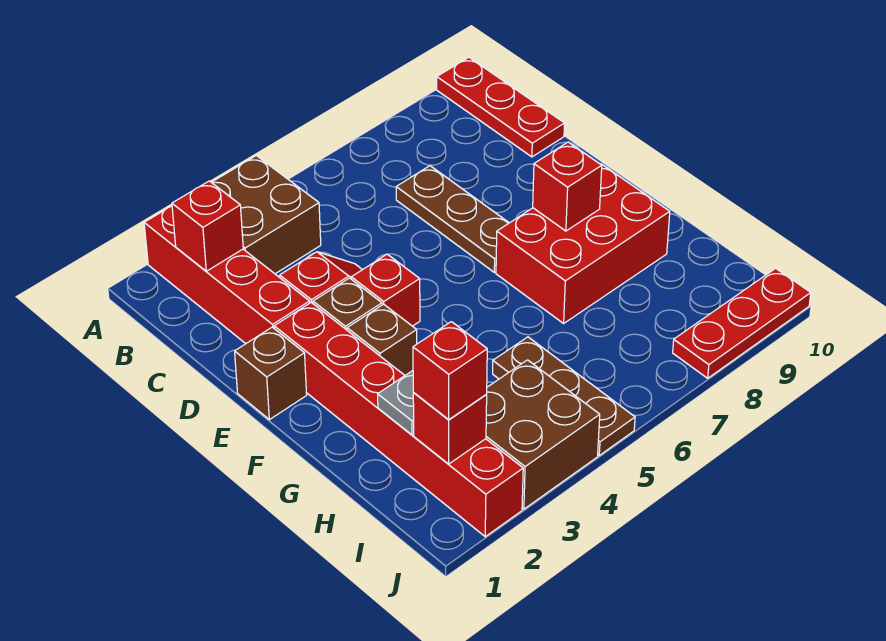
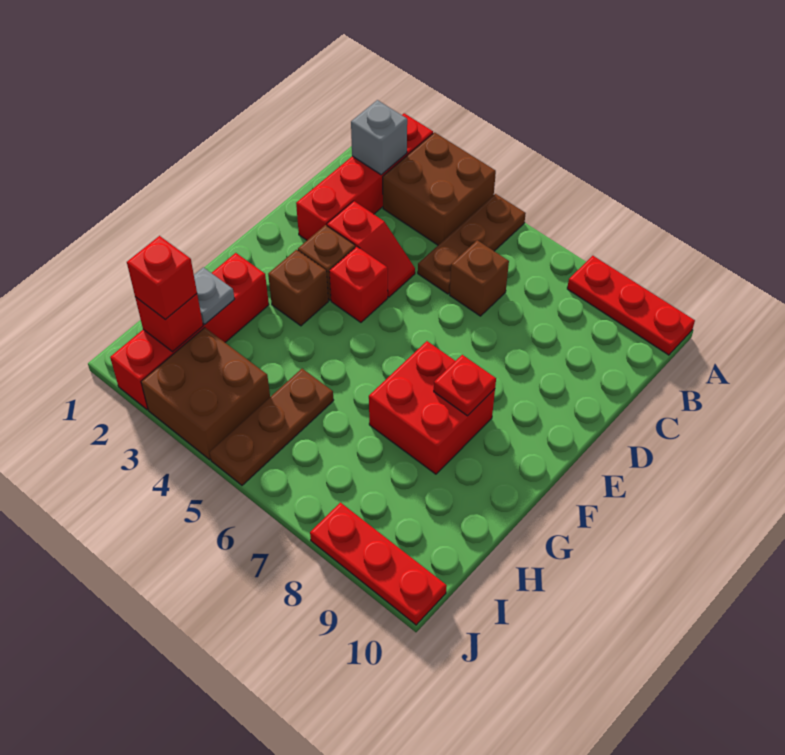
red plate A10:C10 level 1 -> red plate A8:A10 level 1
red brick B2 level 2 -> grey brick B2 level 2
brown plate C7:E7 level 1 -> brown plate A5:C5 level 1
brown brick E1 level 1 -> brown brick C6 level 1
red brick E2:J2 level 1 -> red brick G2:J2 level 1
red brick F7:G9 level 1 -> red brick F7:G8 level 1
red brick F8 level 2 -> red plate F8 level 2

